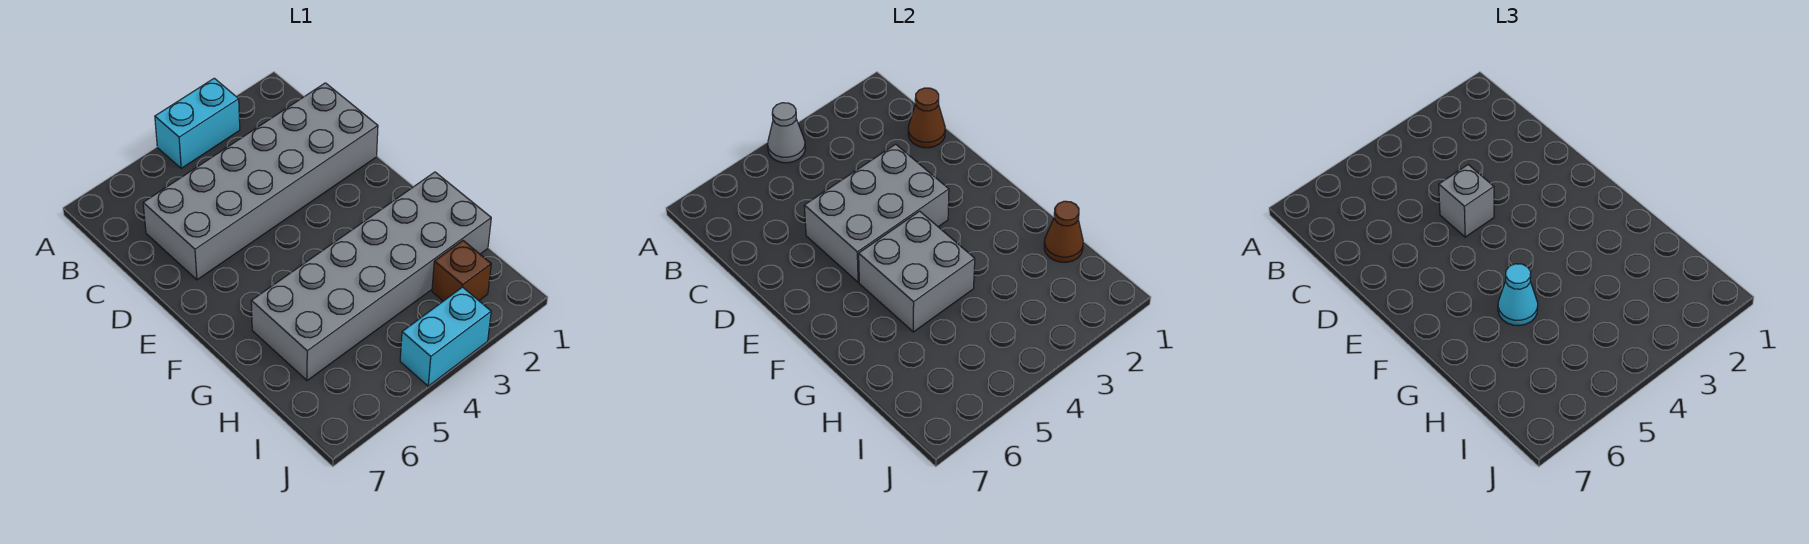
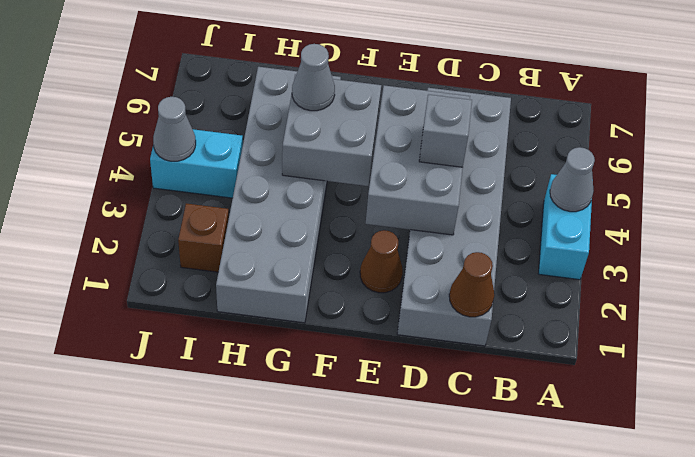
cyan cone G5 level 3 -> grey cone G5 level 3
brown cone H1 level 2 -> brown cone E2 level 1
cyan brick J3:J4 level 1 -> cyan brick I4:J4 level 1
none -> grey cone J4 level 2

